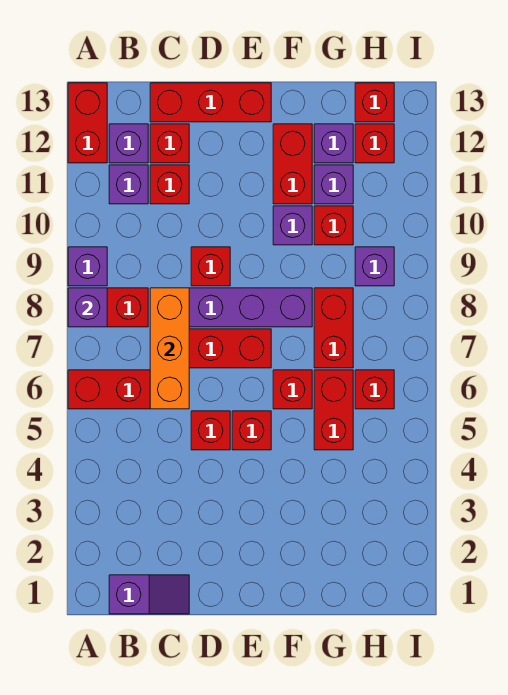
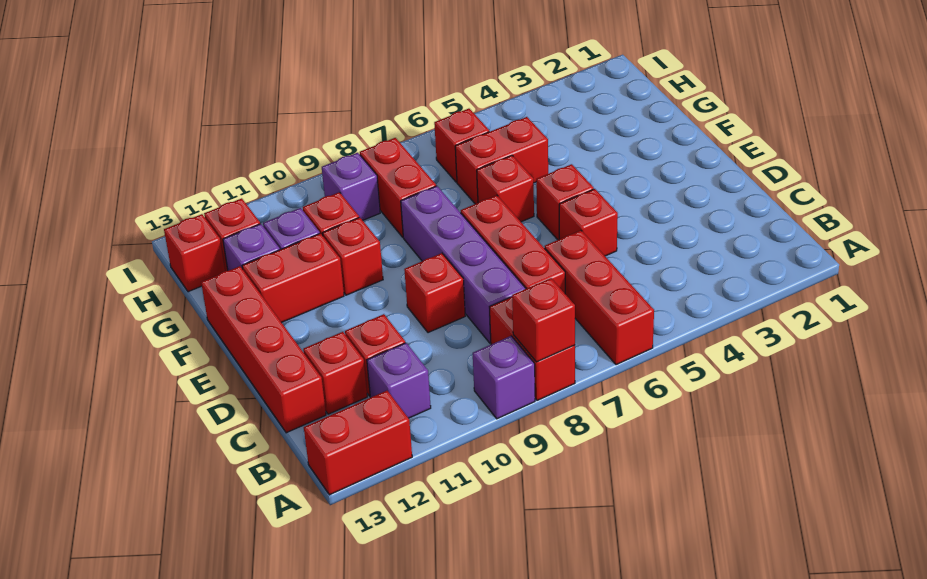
purple brick A8 level 2 -> red brick A8 level 2
purple slope B1:C1 level 1 top B -> none
purple brick B12 level 1 -> none
orange brick C6:C8 level 2 -> none
red brick C13:E13 level 1 -> red brick C13:F13 level 1
purple brick F10 level 1 -> red brick F10 level 1
red brick G7:G8 level 1 -> red brick G8:H8 level 1

